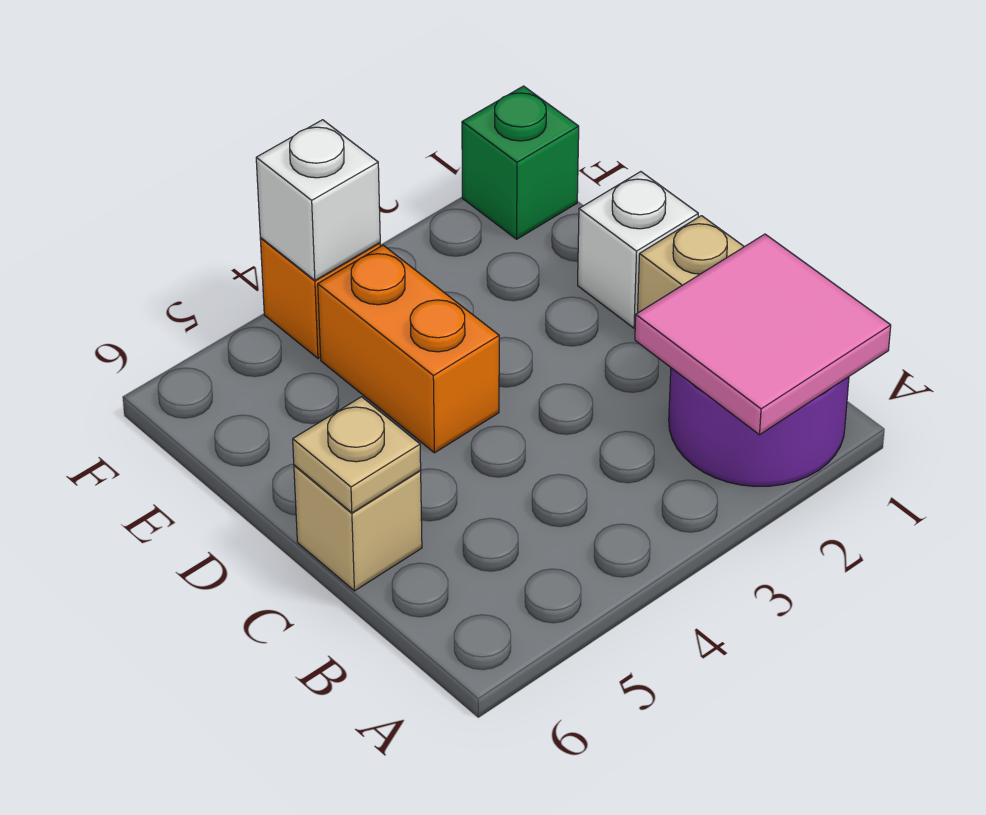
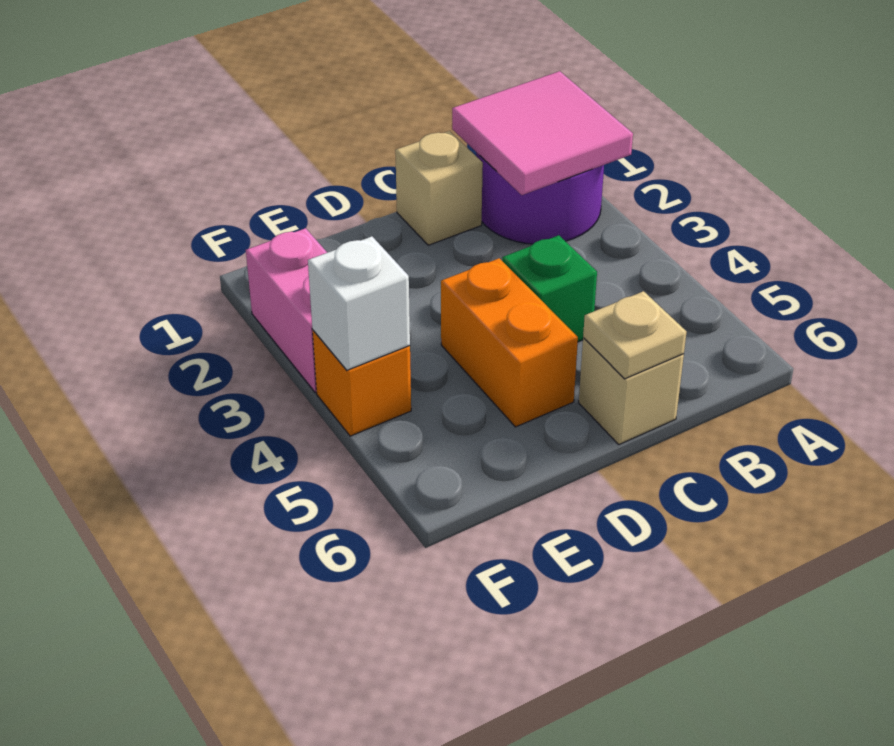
white brick D1 level 1 -> none
orange brick D4:E4 level 1 -> orange brick D4:D5 level 1
green brick F1 level 1 -> green brick C4 level 1
none -> pink brick F2:F3 level 1

